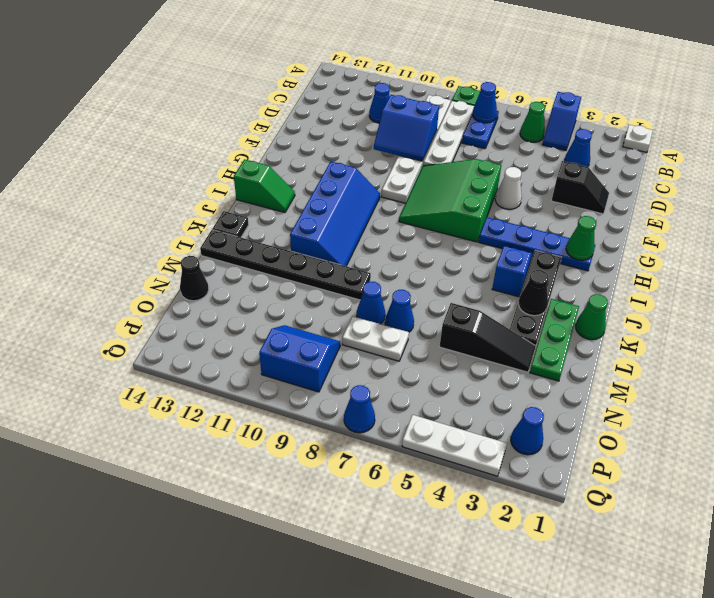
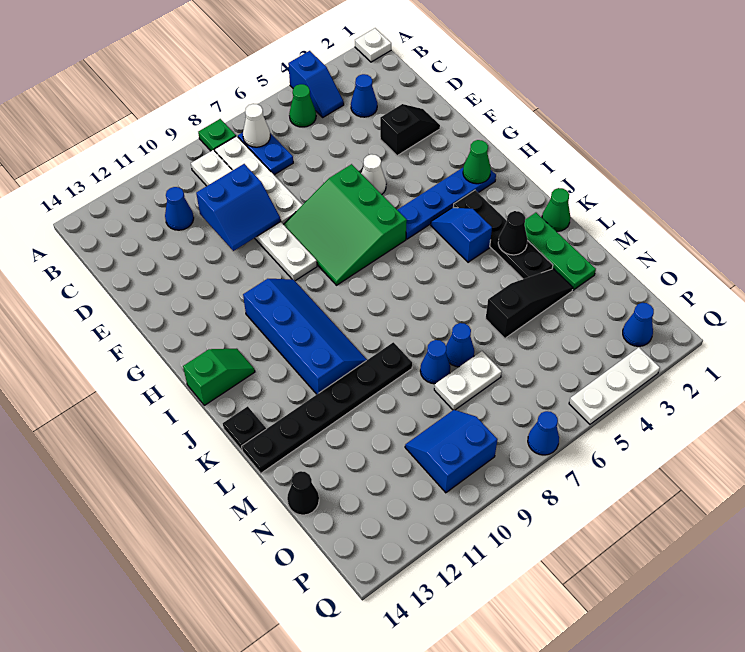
blue cone B7 level 2 -> white cone B7 level 2

